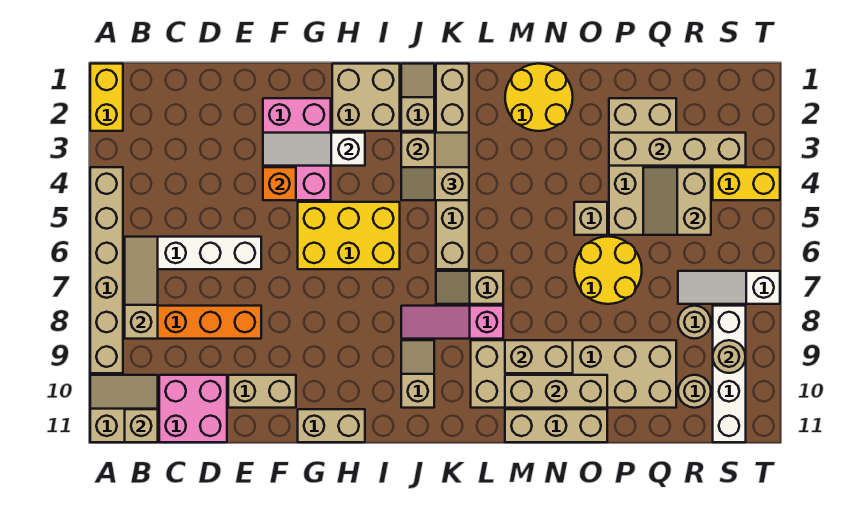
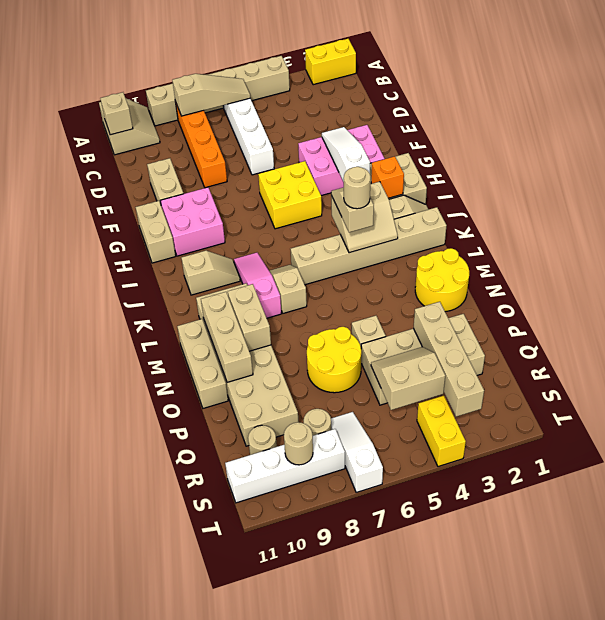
pink brick C10:D11 level 1 -> pink brick G9:H10 level 1
orange brick F4 level 2 -> orange brick I2 level 2
yellow brick G5:I6 level 1 -> yellow brick G5:H6 level 1
none -> tan round brick K4 level 4

